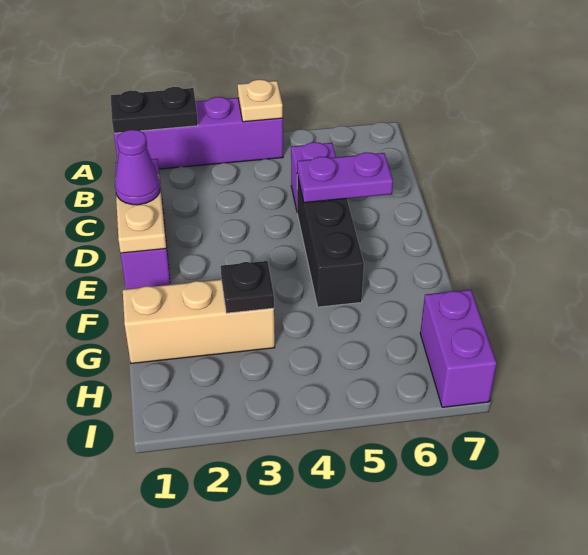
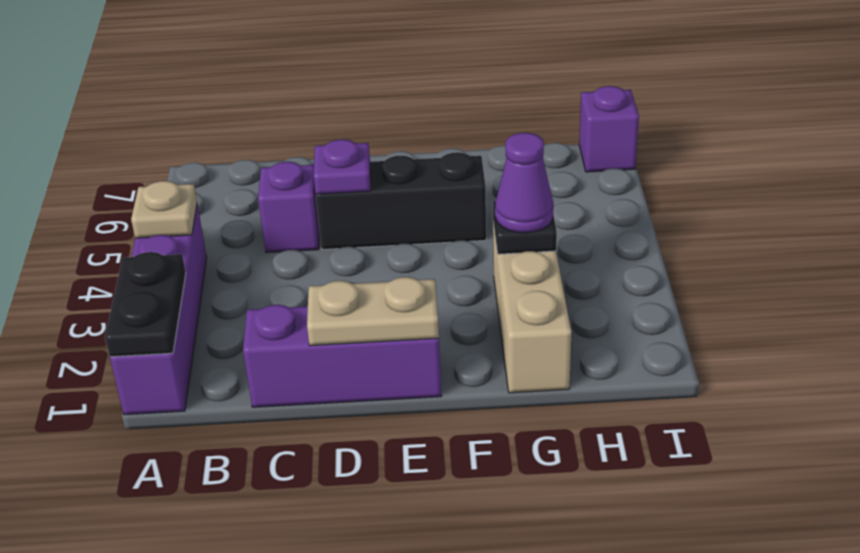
purple cone D1 level 3 -> purple cone G3 level 3
purple plate D5:D6 level 2 -> purple plate D5 level 2
purple brick H7:I7 level 1 -> purple brick I7 level 1

